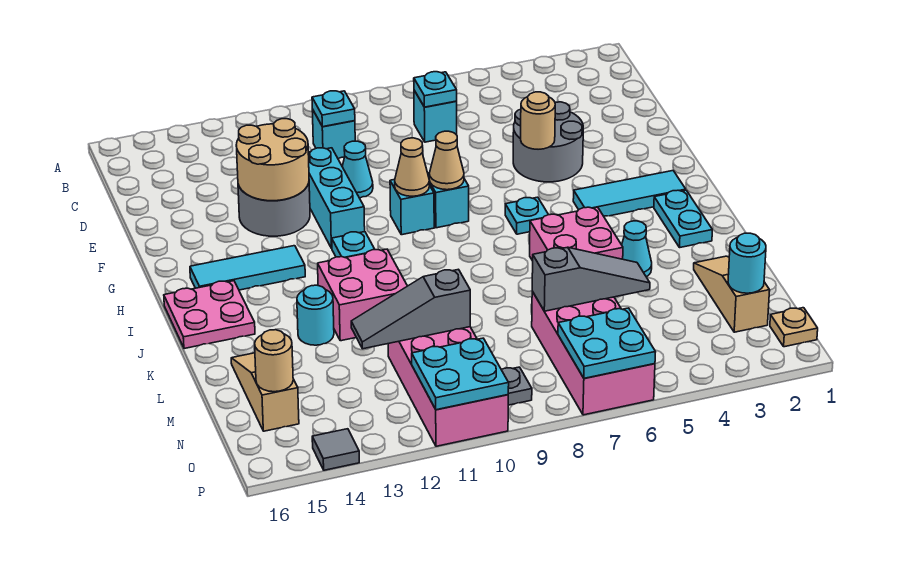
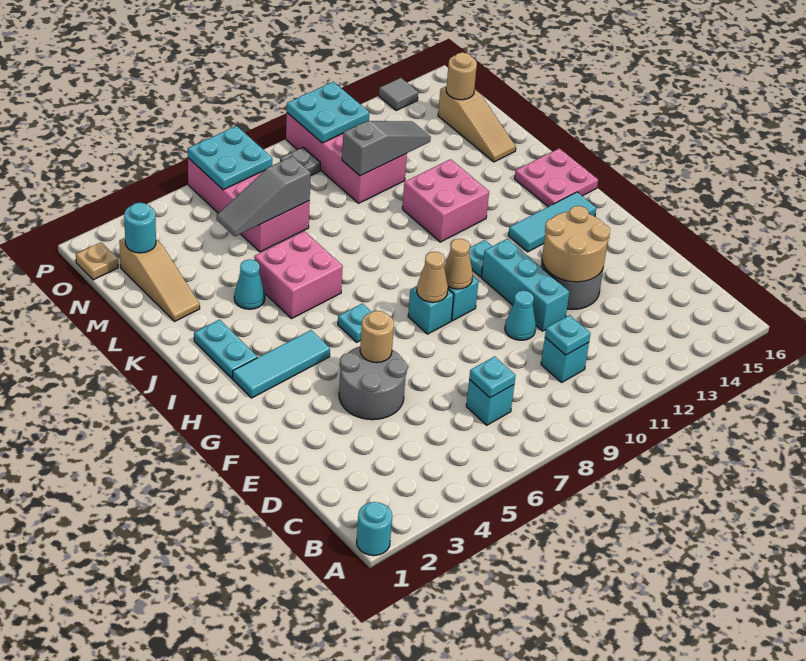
cyan round brick K13 level 1 -> cyan round brick A1 level 1

